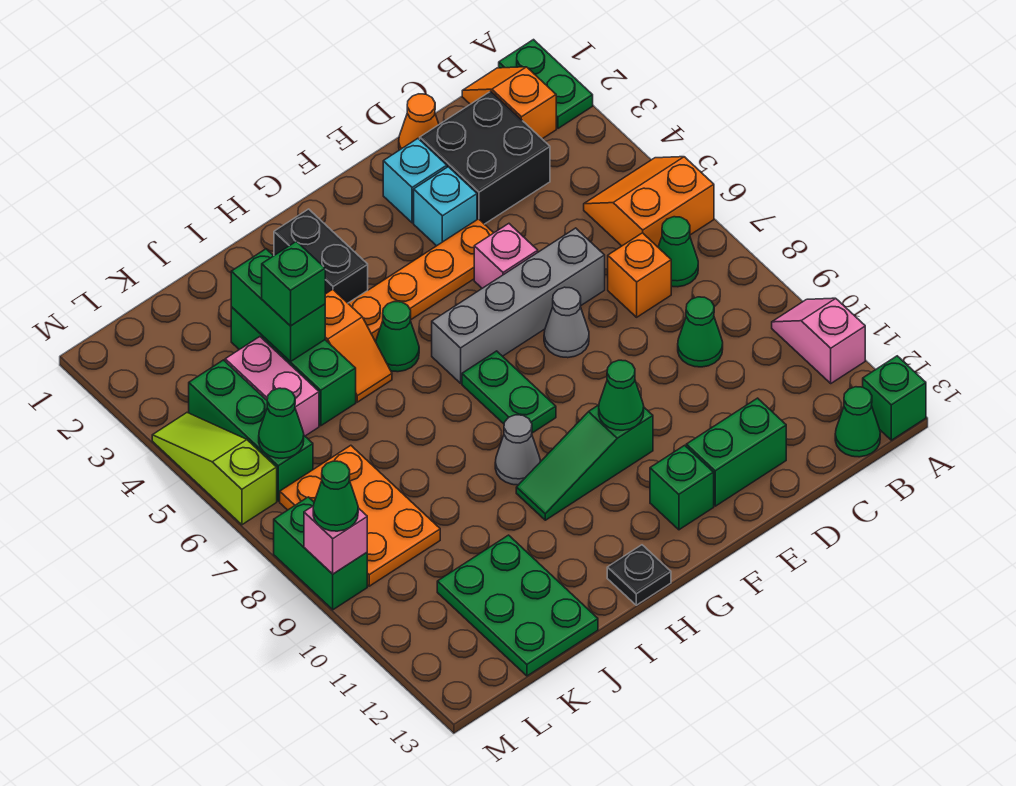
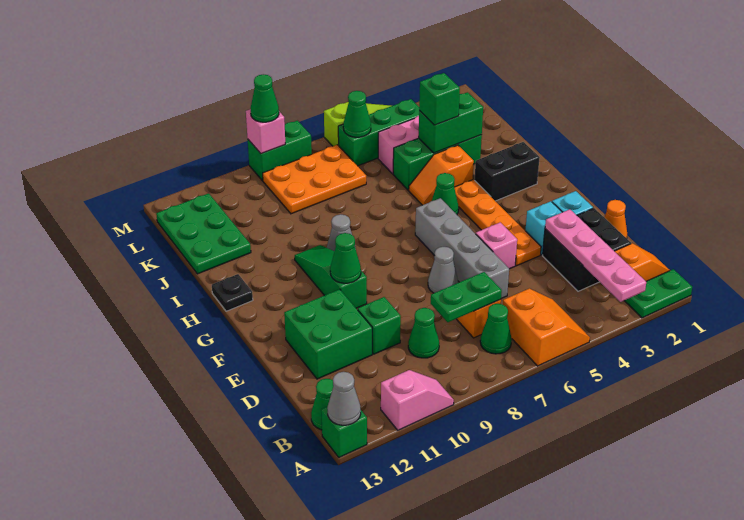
none -> pink plate A3:D3 level 2
none -> grey cone A13 level 2
green brick D12:E12 level 1 -> green brick D11:E12 level 1
green brick F12 level 1 -> green brick D10 level 1
green plate G7:G8 level 1 -> green plate C7:C8 level 2
green plate J11:K13 level 1 -> green plate J12:L13 level 1

